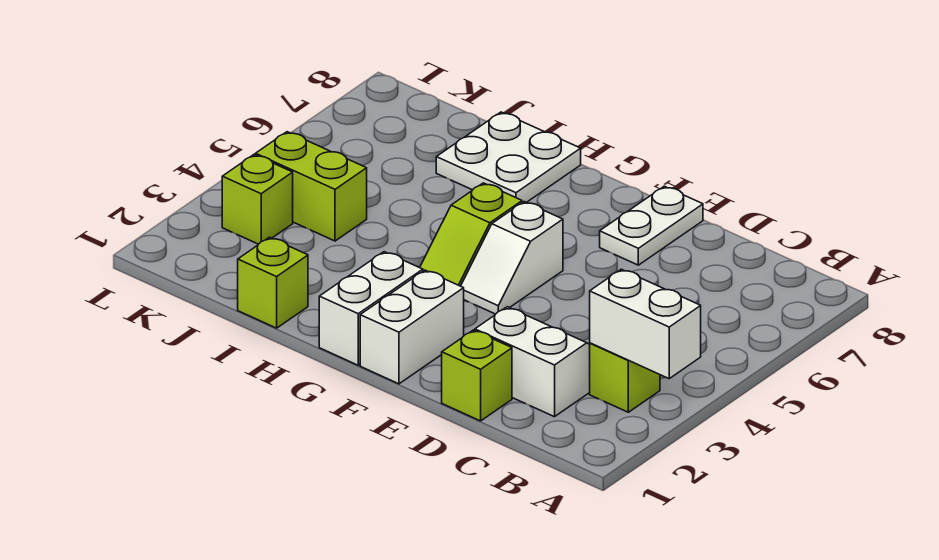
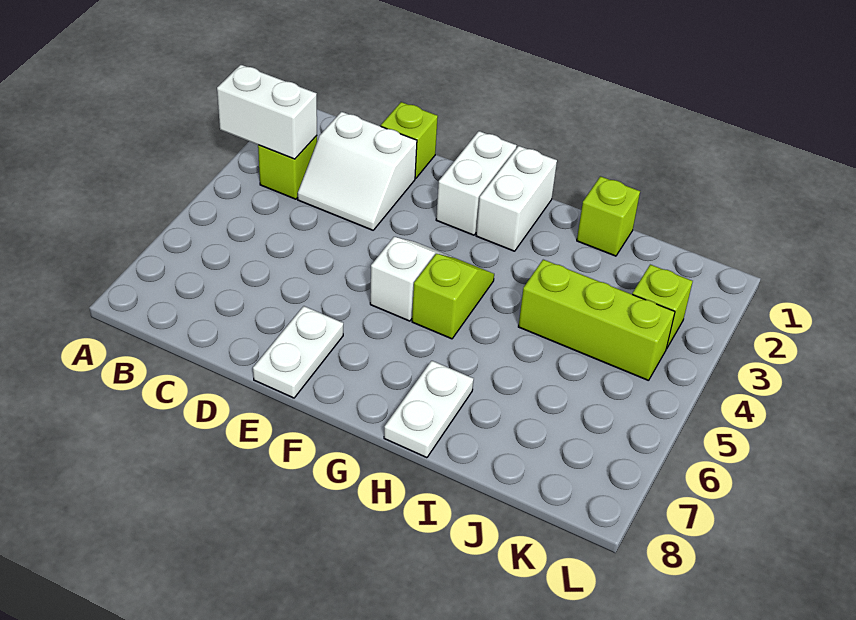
white plate H7:I8 level 1 -> white plate H7:H8 level 1
lime brick J4:K4 level 1 -> lime brick I4:K4 level 1

